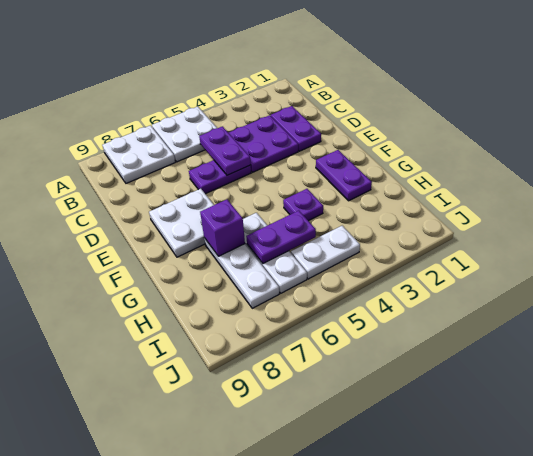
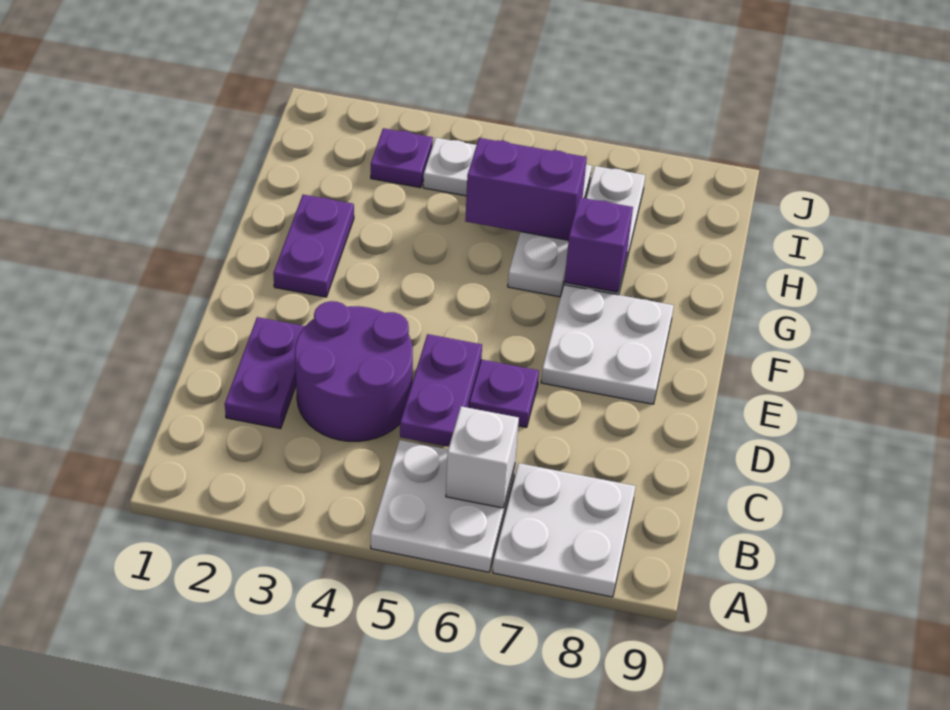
none -> white brick B6 level 2
purple plate C3:D4 level 1 -> purple round brick C3:D4 level 1
purple plate G4 level 1 -> purple plate I3 level 1
purple plate H5:H6 level 2 -> purple brick H5:H6 level 2

